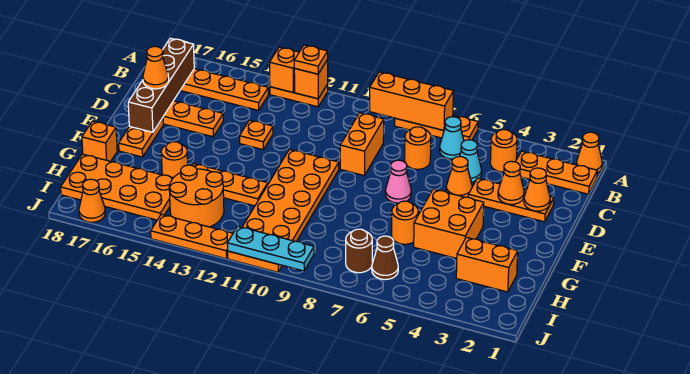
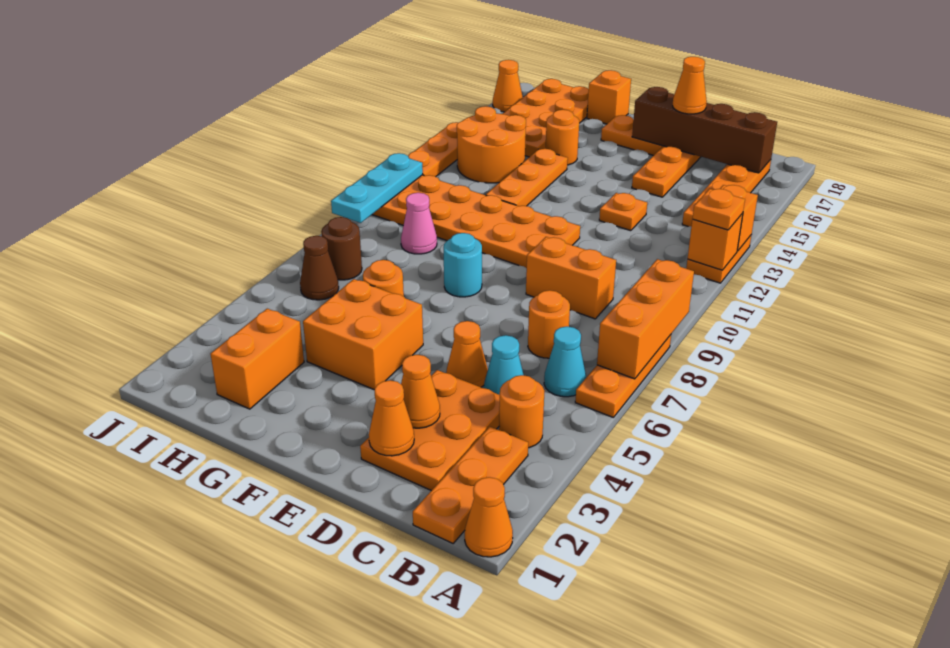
orange plate D2:D4 level 1 -> orange plate C2:D4 level 1
pink cone E7 level 1 -> pink cone H9 level 1
none -> cyan round brick F8 level 1

